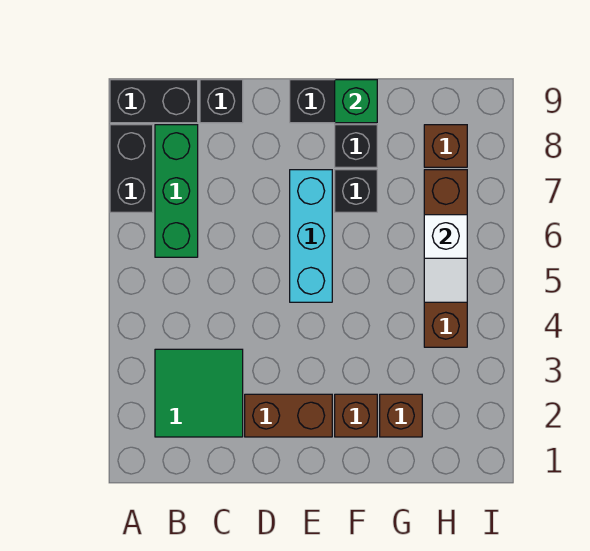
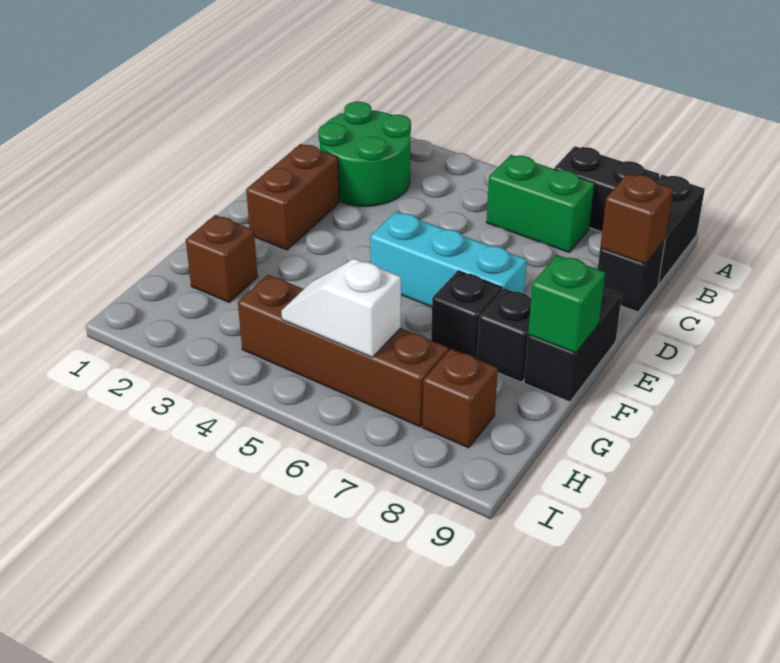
green tile B2:C3 level 1 -> green round brick B2:C3 level 1
green brick B6:B8 level 1 -> green brick B6:B7 level 1
brown brick F2 level 1 -> brown brick C9 level 2

